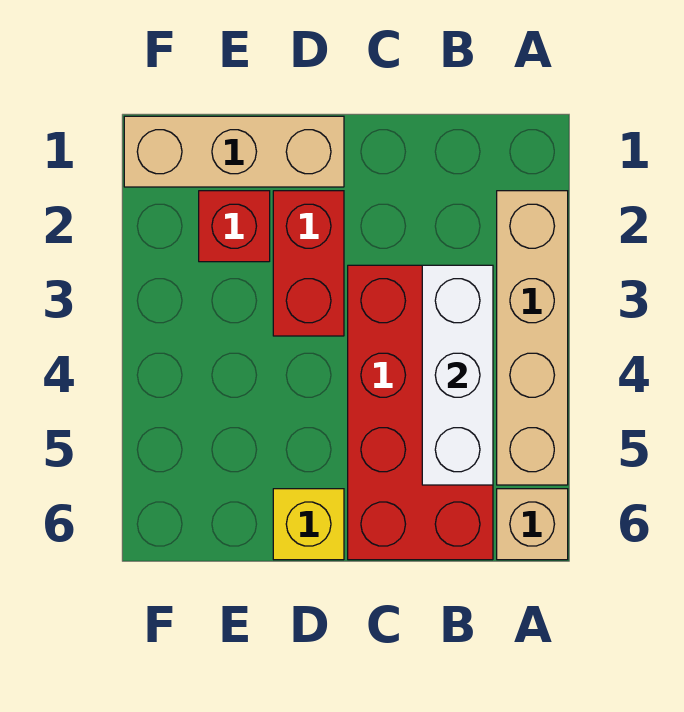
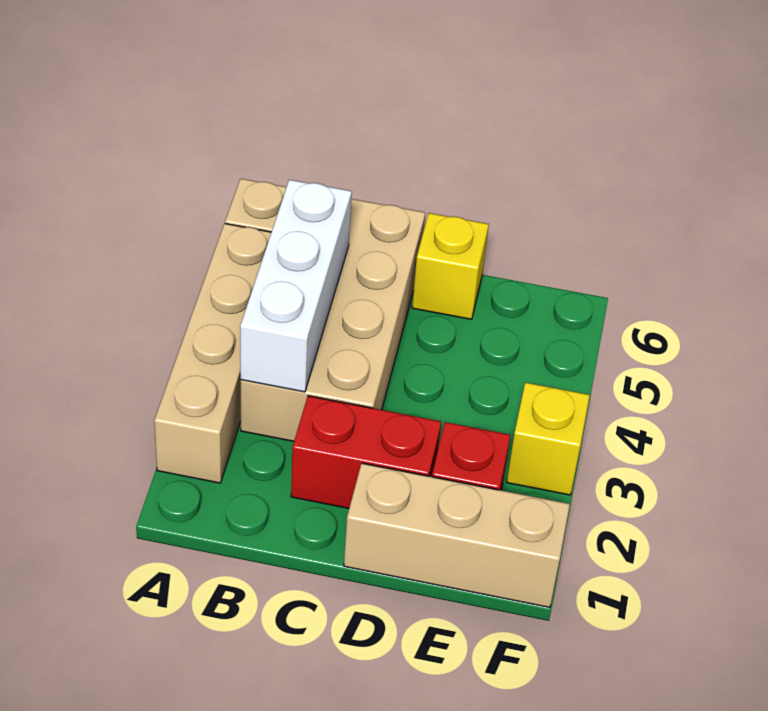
red brick B3:C6 level 1 -> tan brick B3:C6 level 1
red brick D2:D3 level 1 -> red brick C2:D2 level 1
none -> yellow brick F3 level 1

